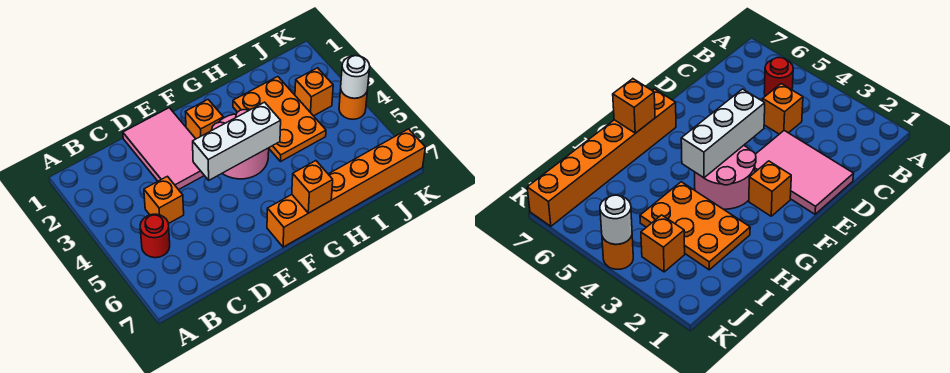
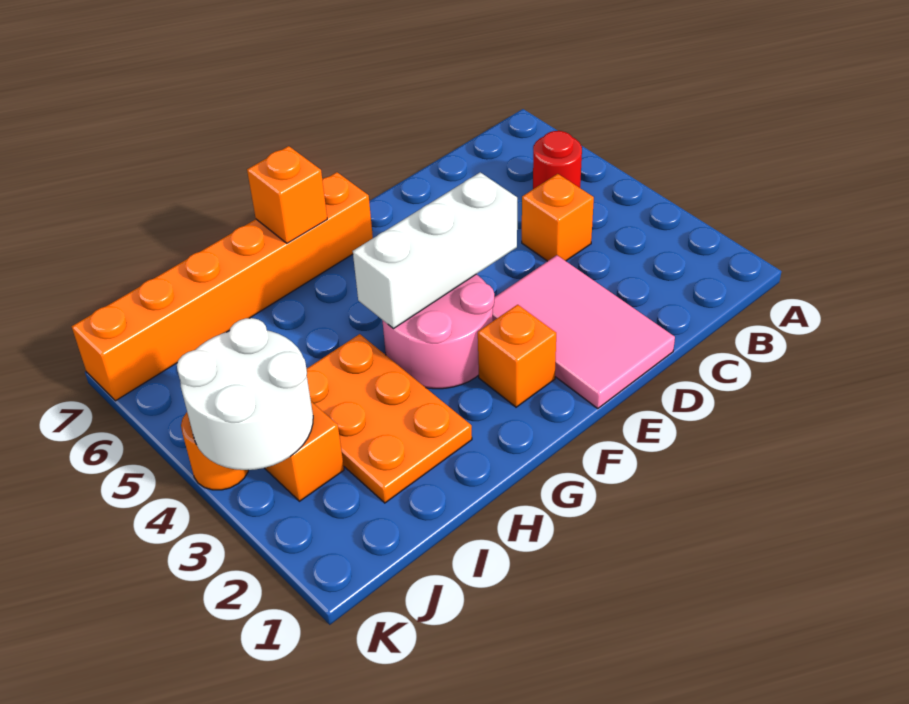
white round brick K4 level 2 -> white round brick J3:K4 level 2

